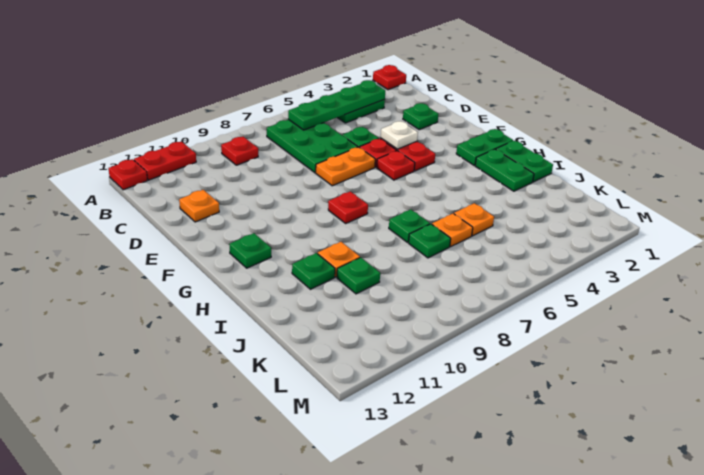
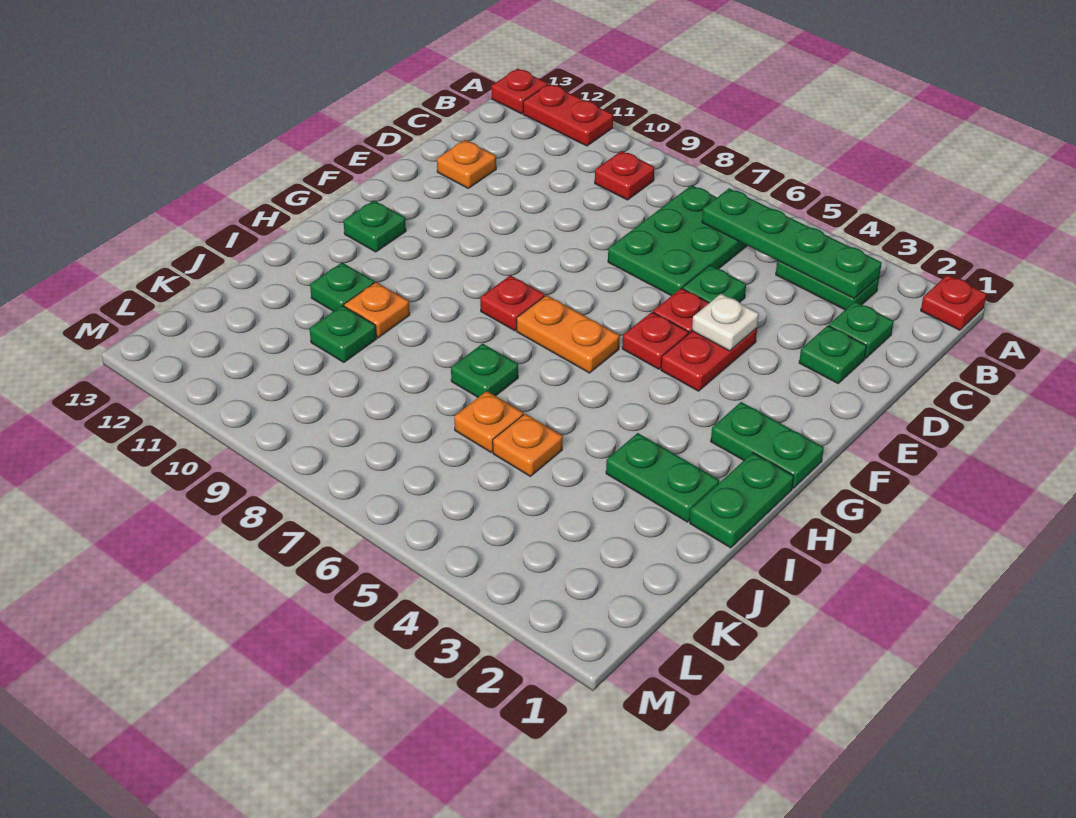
orange plate E6:E7 level 1 -> orange plate G6:G7 level 1
green plate H2:I2 level 1 -> green plate I2:I3 level 1
green plate J7 level 1 -> green plate C2 level 1

